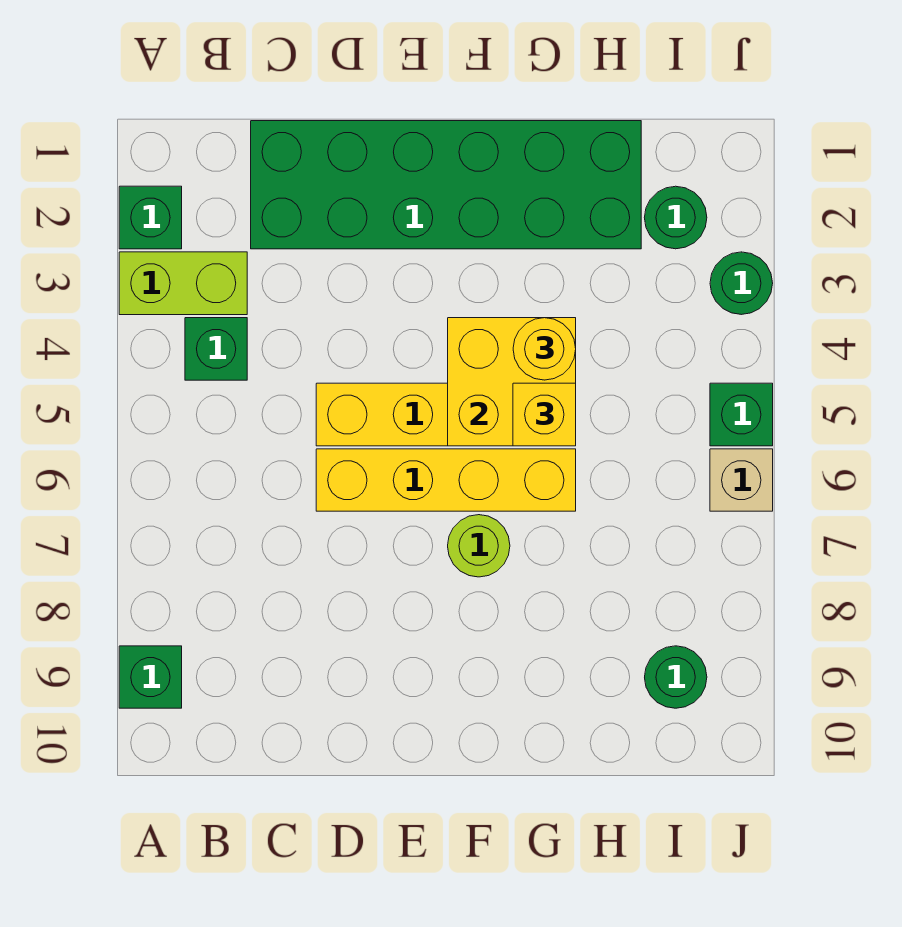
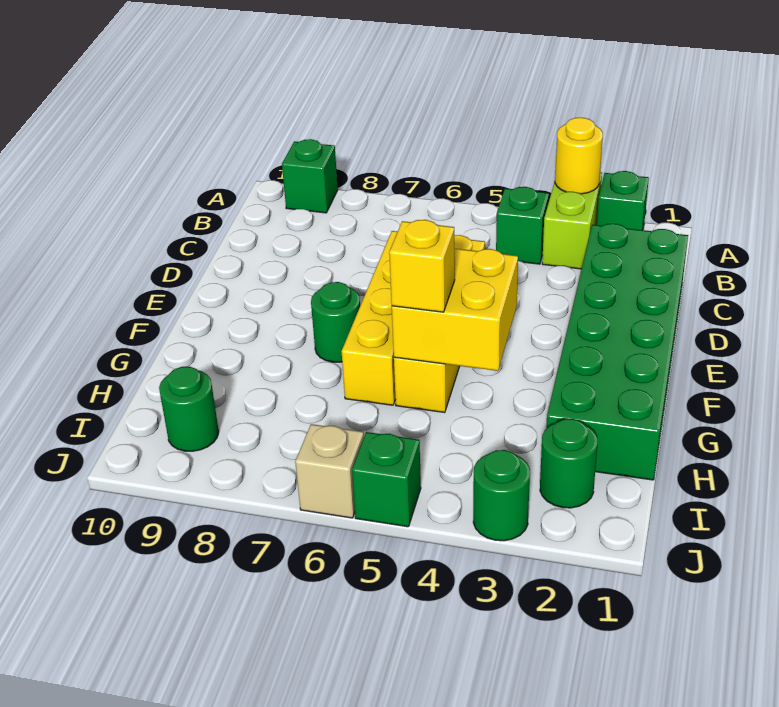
lime round brick F7 level 1 -> green round brick F7 level 1
yellow round brick G4 level 3 -> yellow round brick A3 level 2

